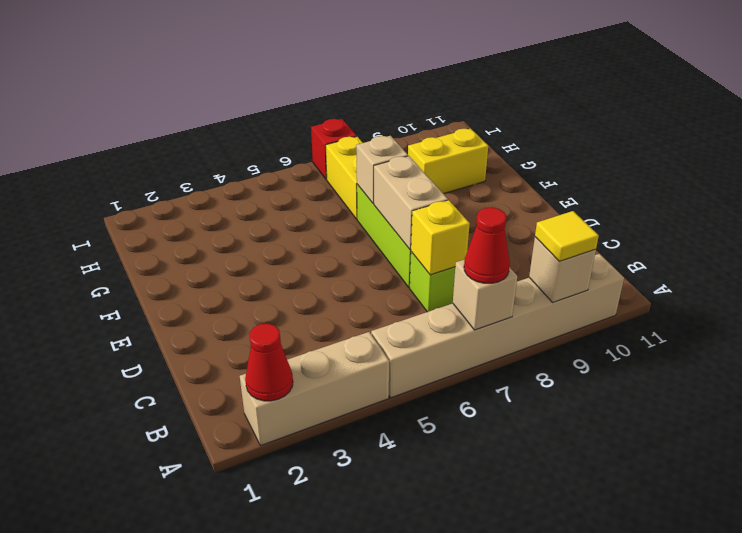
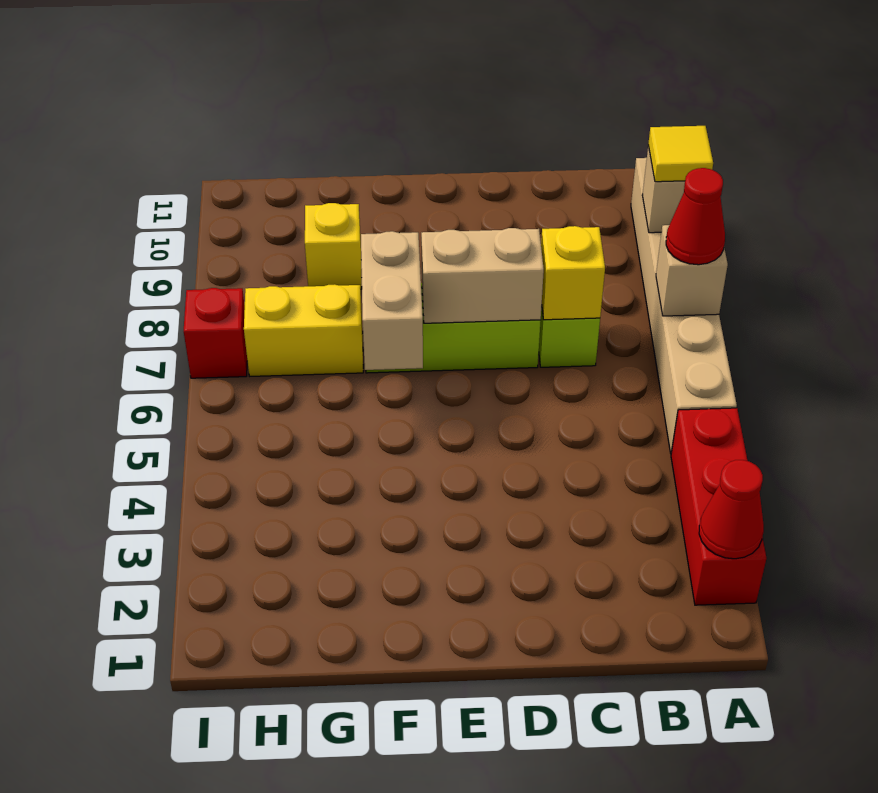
tan brick A2:A4 level 1 -> red brick A2:A4 level 1
tan brick F7 level 2 -> tan brick F6:F7 level 2
yellow brick G9:G10 level 1 -> yellow brick G9 level 1

